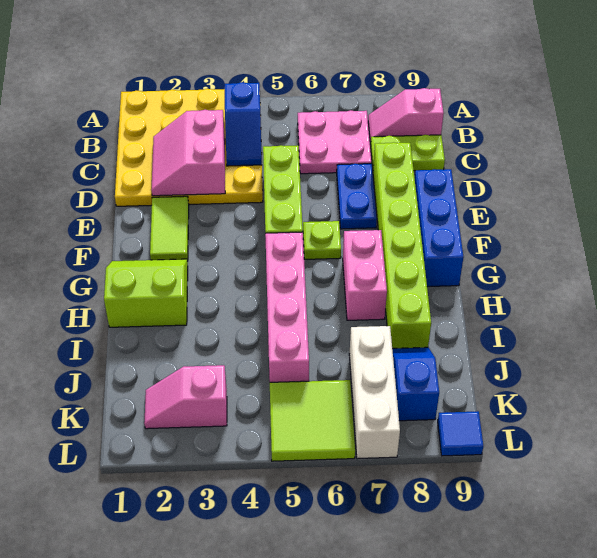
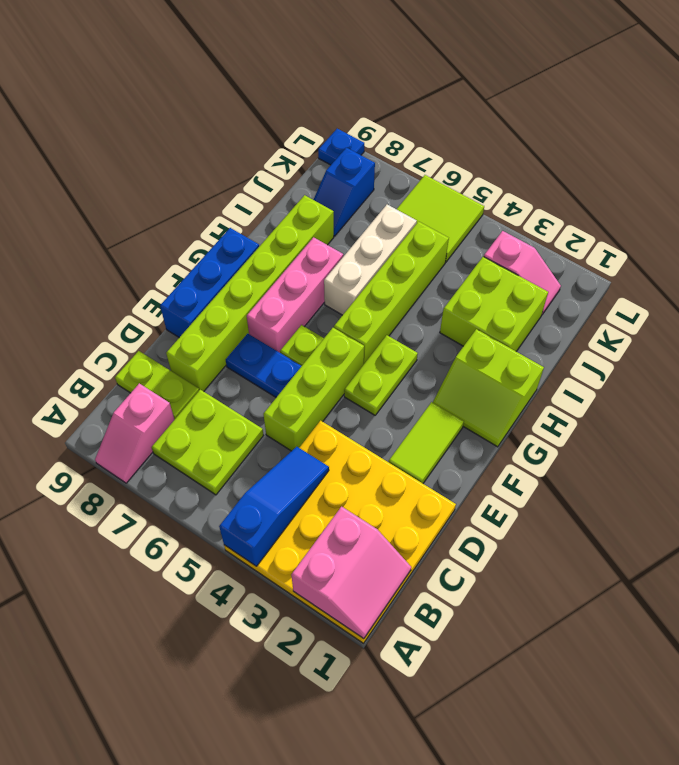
blue slope B4:C4 level 2 top B -> blue slope A4:C4 level 2 top A
pink plate B6:C7 level 1 -> lime plate B6:C7 level 1
pink slope B8:B9 level 1 top 9 -> pink slope A8:B8 level 1 top B
pink slope C2:D3 level 2 top 3 -> pink slope A1:B2 level 2 top 2
blue plate D7:E7 level 1 -> blue plate E6:E7 level 1
none -> lime plate F4:G4 level 1
pink brick G5:J5 level 1 -> lime brick G5:J5 level 1
pink brick G7:H7 level 1 -> pink brick F7:H7 level 1
none -> lime brick I2:J3 level 1
white brick J7:L7 level 1 -> white brick H6:J6 level 1
blue tile L9 level 1 -> blue plate L9 level 1

